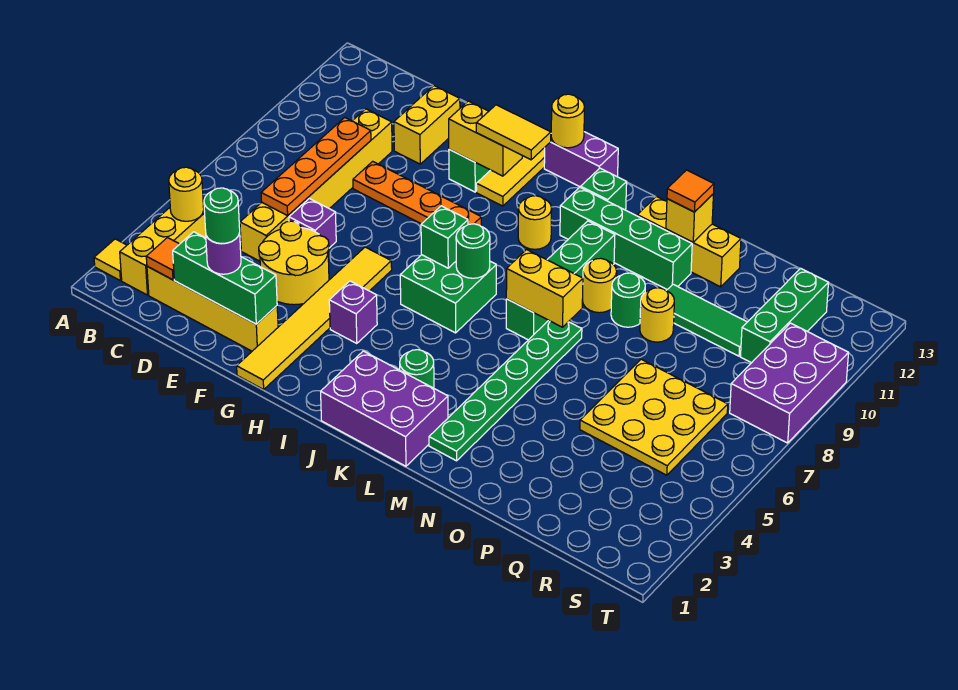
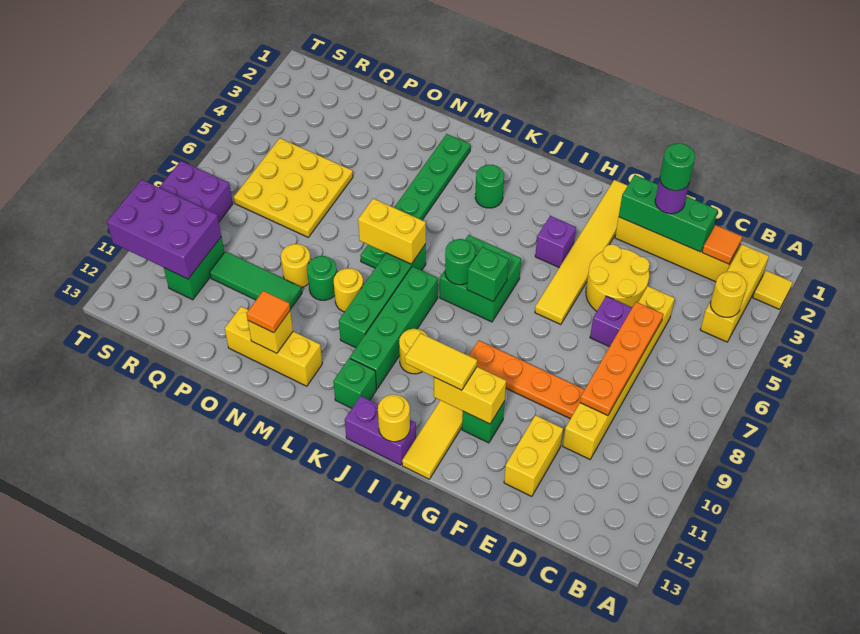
purple brick J1:L2 level 1 -> purple brick R10:T11 level 2
green brick K11:N11 level 1 -> green brick K8:K11 level 1
green brick R10:R12 level 1 -> green brick R10:R11 level 1

